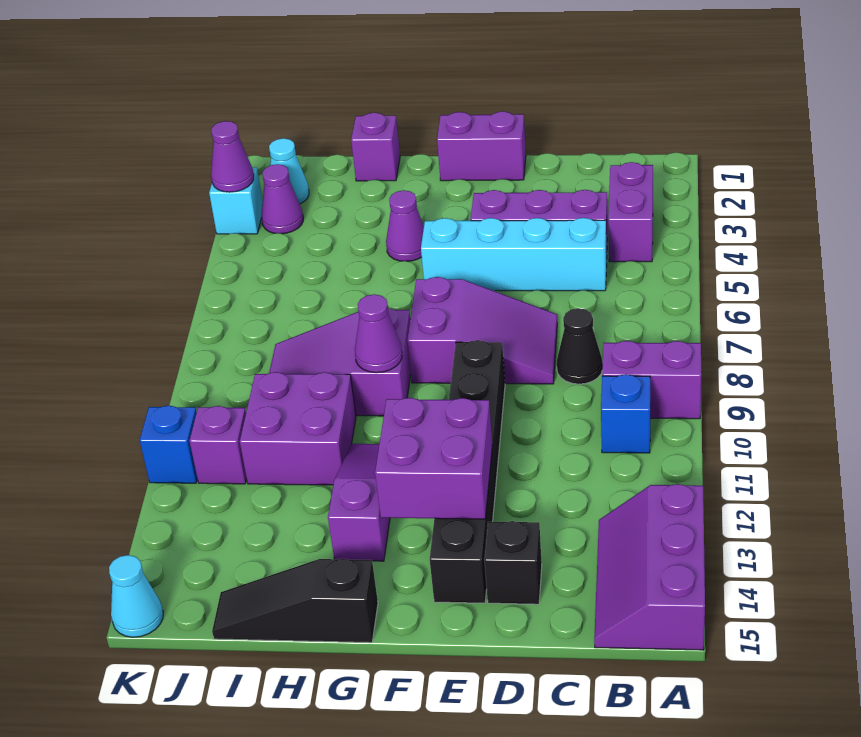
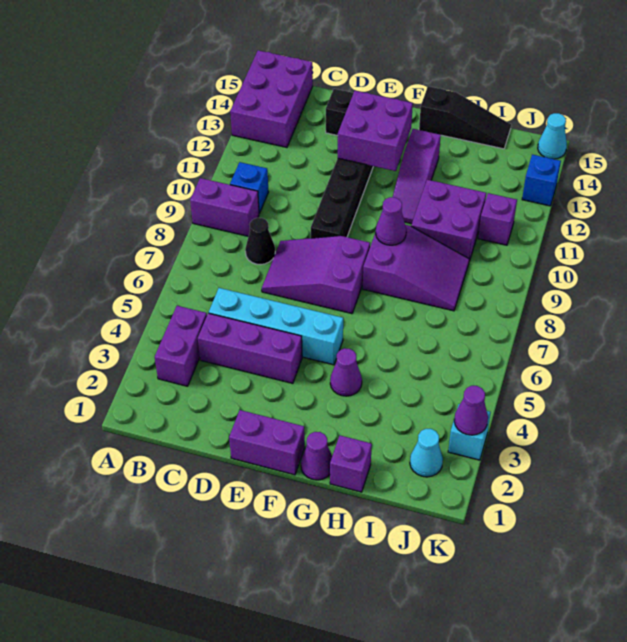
purple slope A13:B15 level 1 top A -> purple brick A13:B15 level 1
purple cone J3 level 1 -> purple cone G1 level 1
blue brick K11 level 1 -> blue brick K13 level 1

